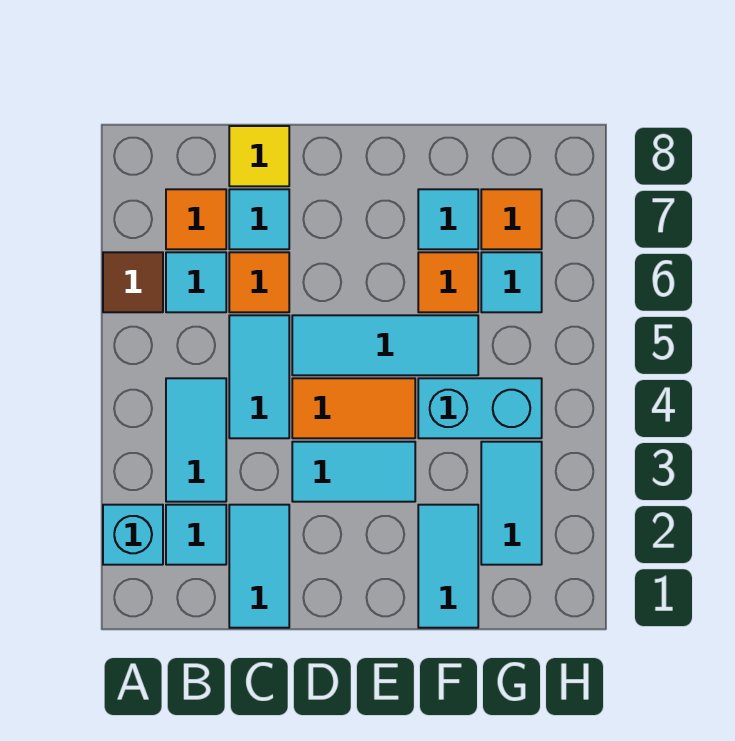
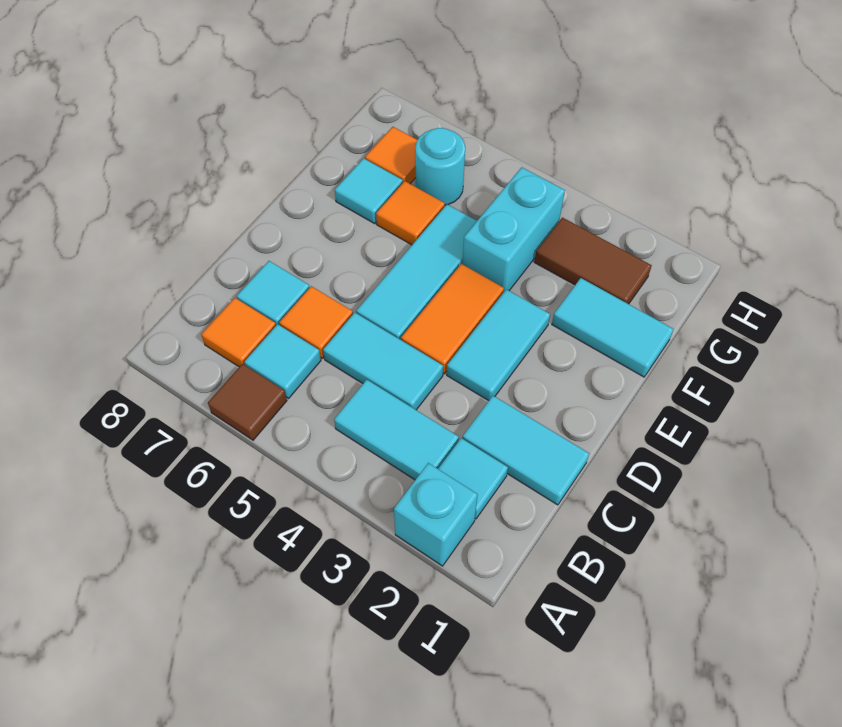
yellow tile C8 level 1 -> none
cyan tile G2:G3 level 1 -> brown tile G2:G3 level 1
cyan tile G6 level 1 -> cyan round brick G6 level 1

